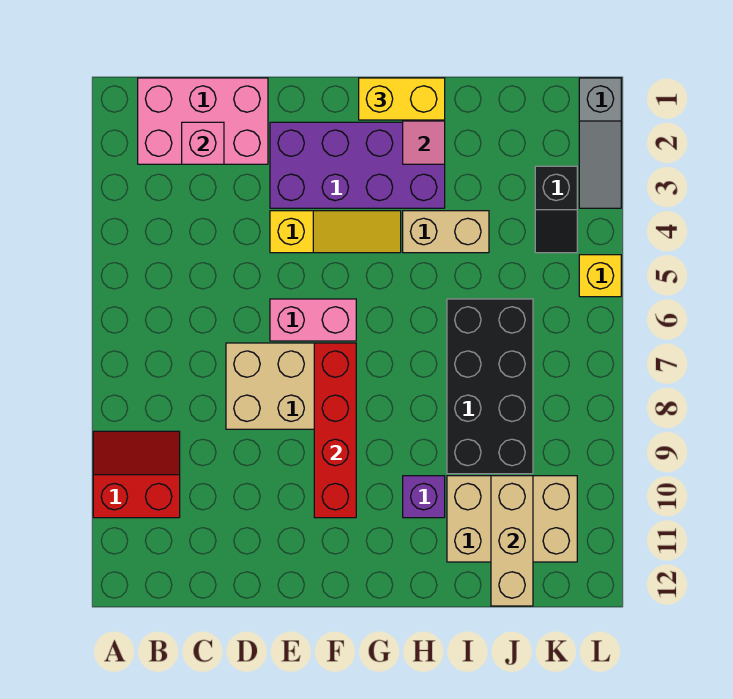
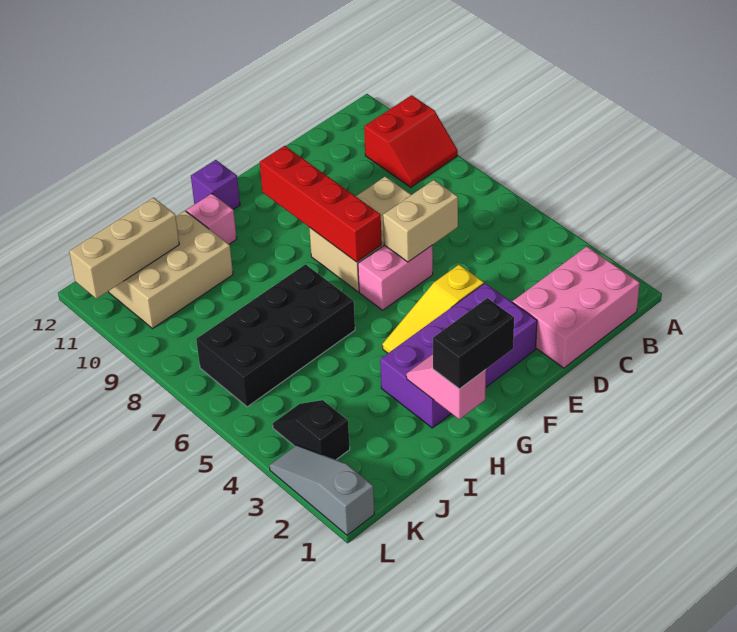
pink brick C2 level 2 -> pink brick H11 level 1
yellow brick G1:H1 level 3 -> black brick G1:H1 level 3
tan brick H4:I4 level 1 -> tan brick D6:E6 level 2
purple brick H10 level 1 -> purple brick G12 level 1
black brick I6:J9 level 1 -> black brick H6:K7 level 1
tan brick J10:J12 level 2 -> tan brick J11:L11 level 2
yellow brick L5 level 1 -> none

